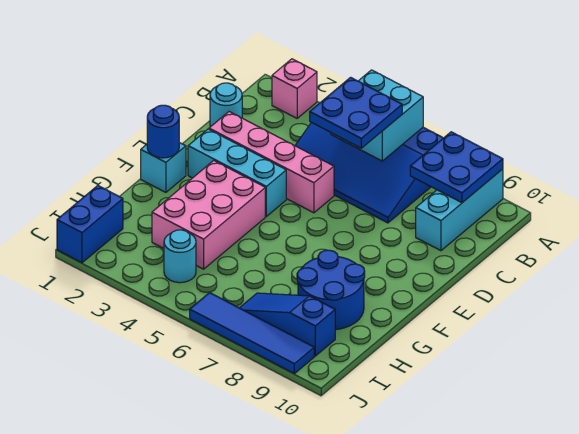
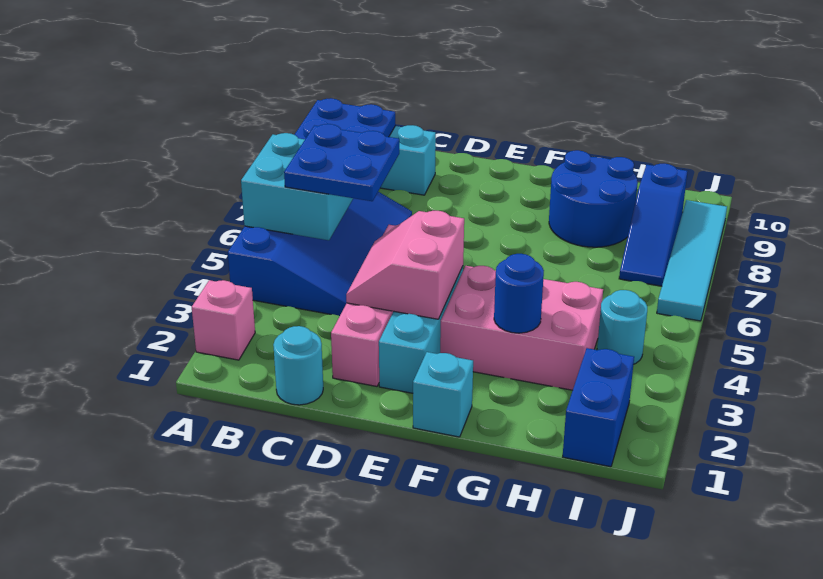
none -> pink slope D3:E4 level 2 top E
blue round brick F1 level 2 -> blue round brick G3 level 2
blue brick I1:J1 level 1 -> blue brick I1:I2 level 1
blue tile J6:J9 level 1 -> cyan tile J6:J9 level 1

